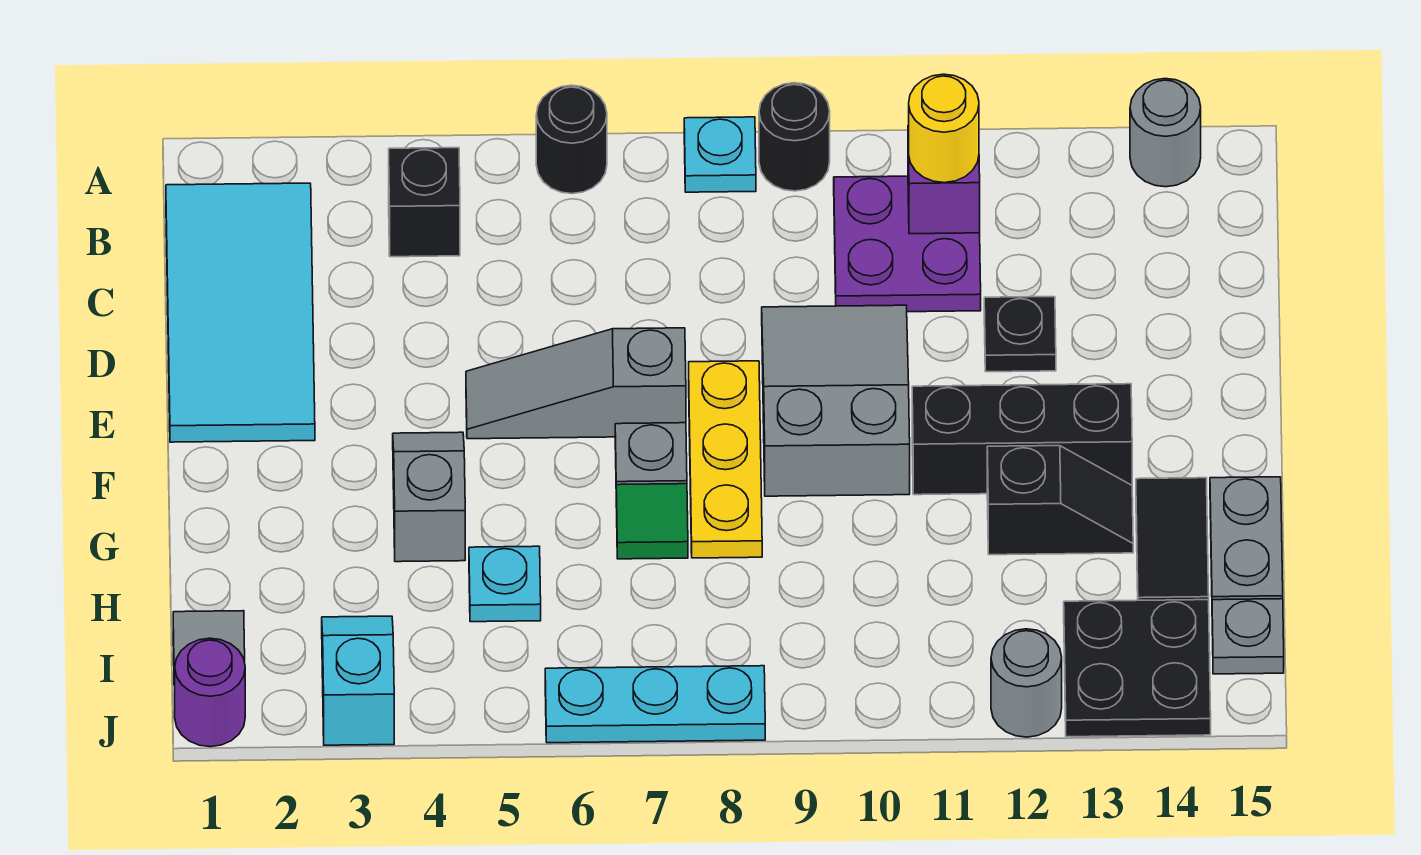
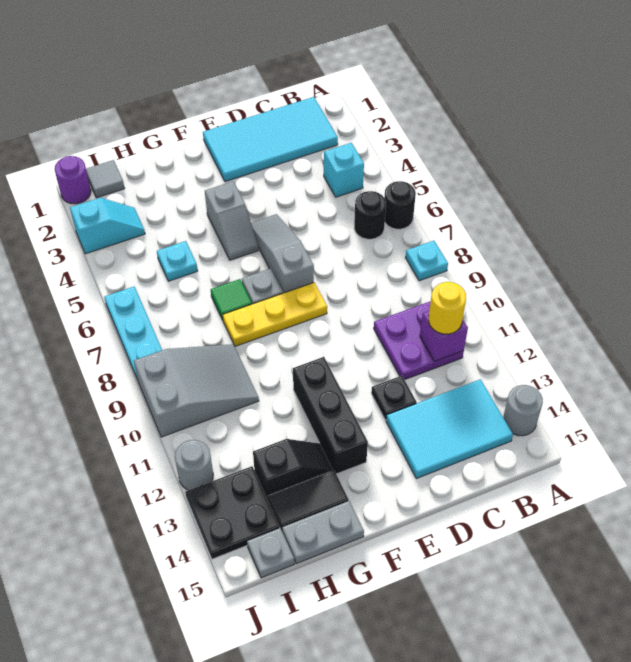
black round brick A9 level 1 -> black round brick B6 level 1
black brick B4 level 1 -> cyan brick B4 level 1
none -> cyan tile B13:D14 level 1
grey slope D9:F10 level 1 top F -> grey slope H9:J10 level 1 top J
grey slope F4:G4 level 1 top G -> grey slope F4:F5 level 1 top 4
black slope G12:G13 level 1 top 12 -> black slope G13:H13 level 1 top H

